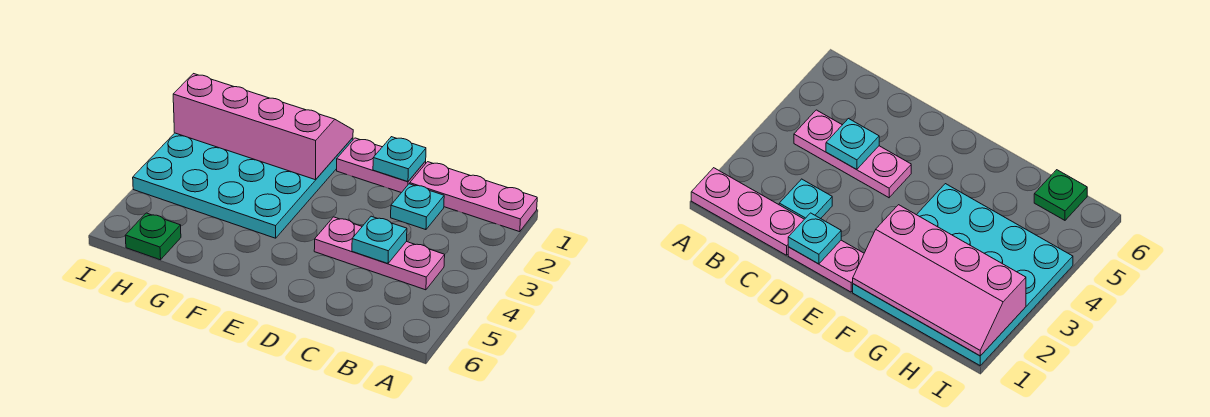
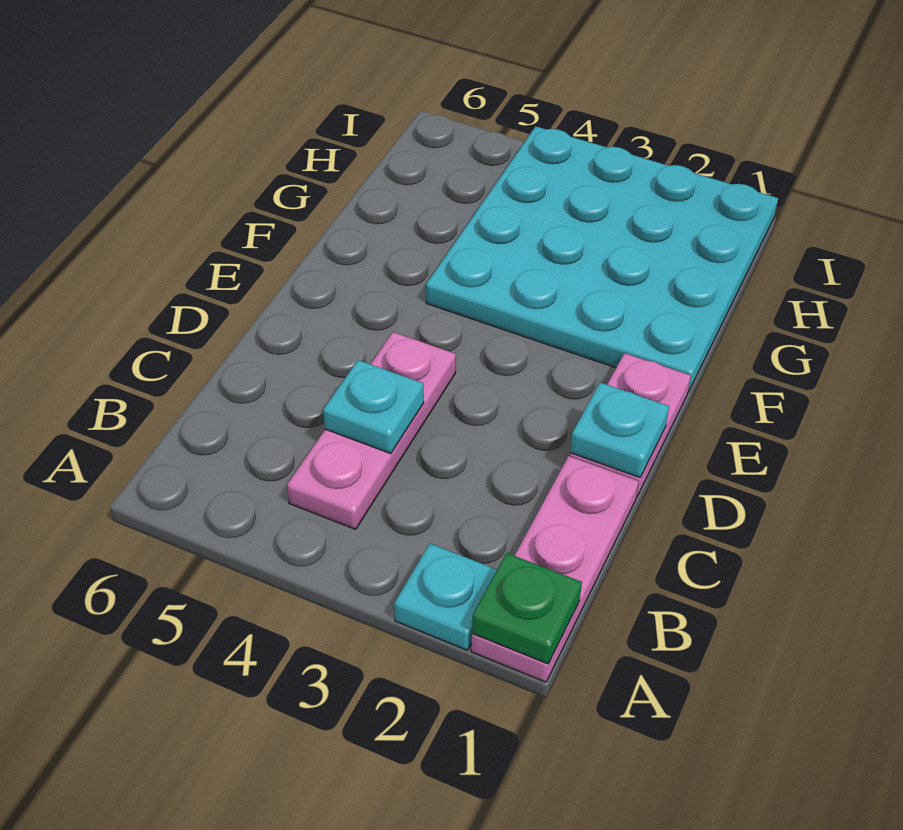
cyan plate C2 level 1 -> cyan plate A2 level 1
pink slope F1:I2 level 2 top 2 -> none
green plate H6 level 1 -> green plate A1 level 2

